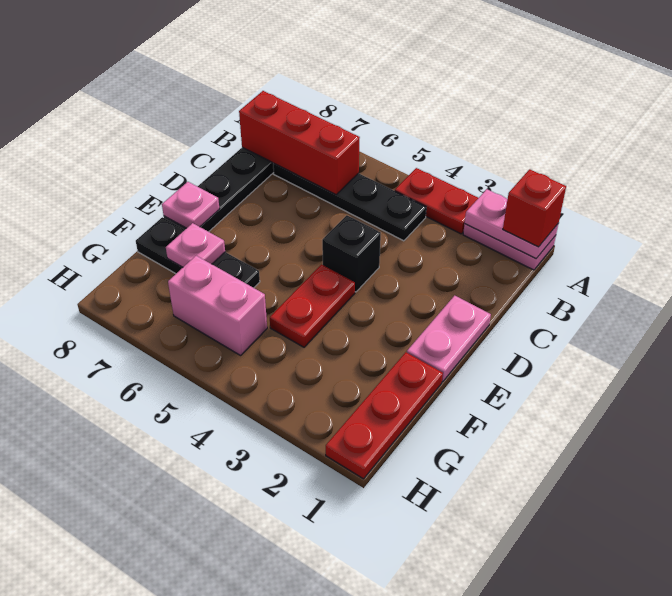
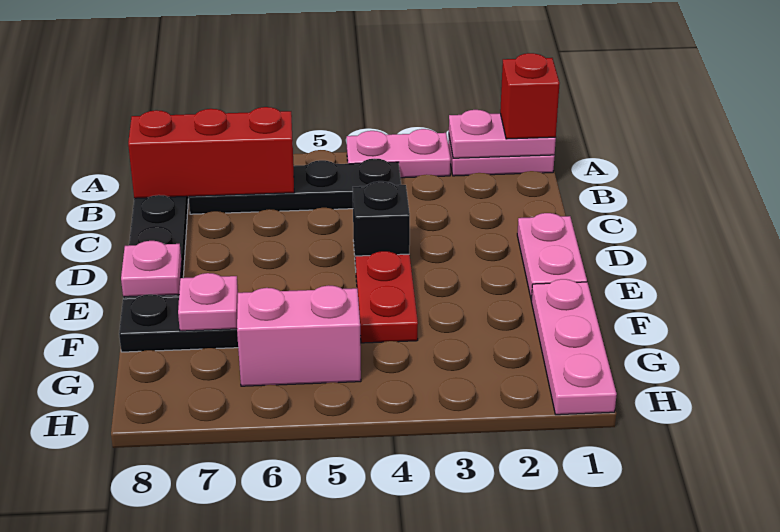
red plate A3:A4 level 1 -> pink plate A3:A4 level 1
red plate F1:H1 level 1 -> pink plate F1:H1 level 1

